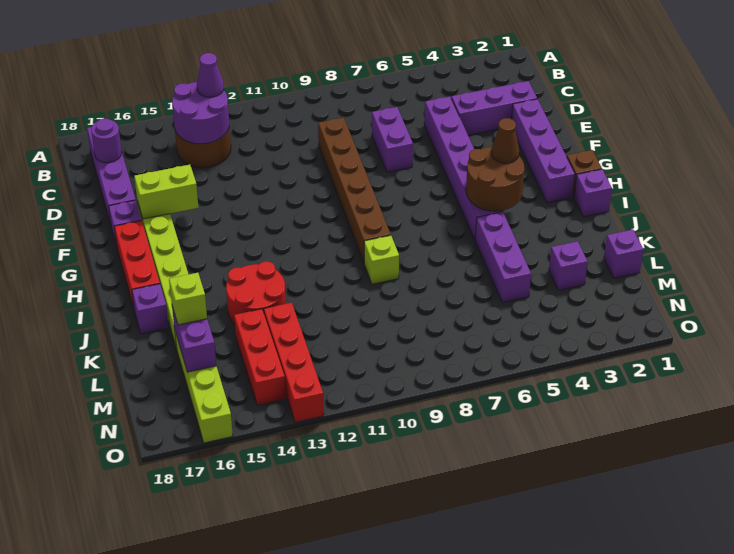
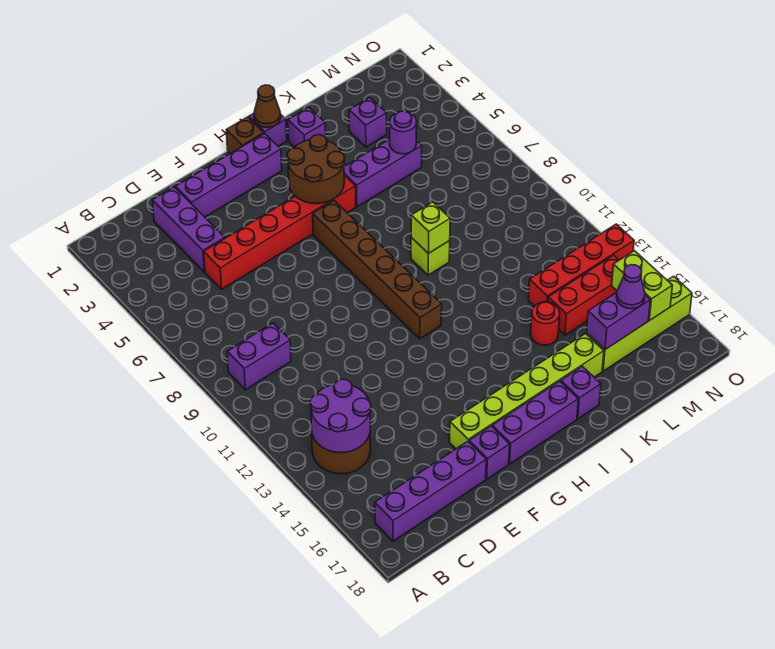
purple cone B13 level 3 -> purple cone M16 level 3
purple round brick C17 level 2 -> purple round brick L5 level 2
purple brick D5:I5 level 1 -> red brick D5:I5 level 1
purple brick D7:E7 level 1 -> purple brick B9:C9 level 1
brown brick D9:I9 level 1 -> brown brick H6:H11 level 1
lime brick F15:F16 level 2 -> lime brick N15:N16 level 2
red brick G17:I17 level 1 -> purple brick G17:I17 level 1
brown cone H4 level 3 -> brown cone I1 level 2
red round brick J13:K14 level 1 -> red round brick K14 level 1
purple brick L1 level 1 -> purple brick J2 level 1
lime brick L16 level 3 -> lime brick J9 level 2

